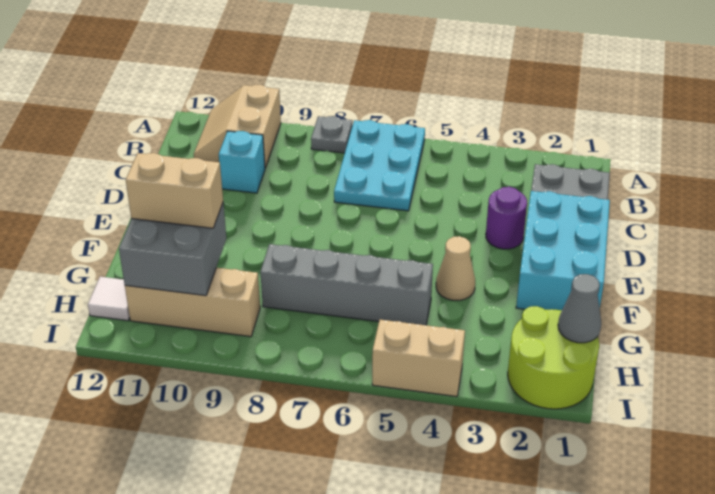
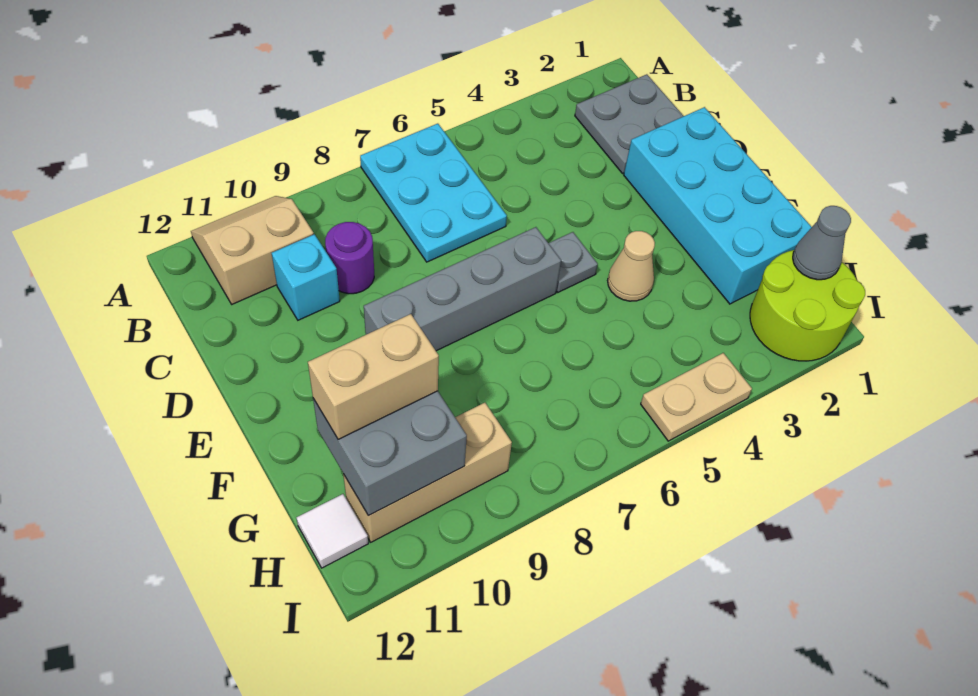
grey plate A8 level 1 -> grey plate E5 level 1
tan slope A10:B11 level 1 top 10 -> tan slope A10:B11 level 1 top B
cyan brick D1:F2 level 1 -> cyan brick D1:G2 level 1
purple round brick D3 level 1 -> purple round brick C9 level 1
grey brick G5:G8 level 1 -> grey brick E6:E9 level 1
tan brick I4:I5 level 1 -> tan plate I4:I5 level 1

